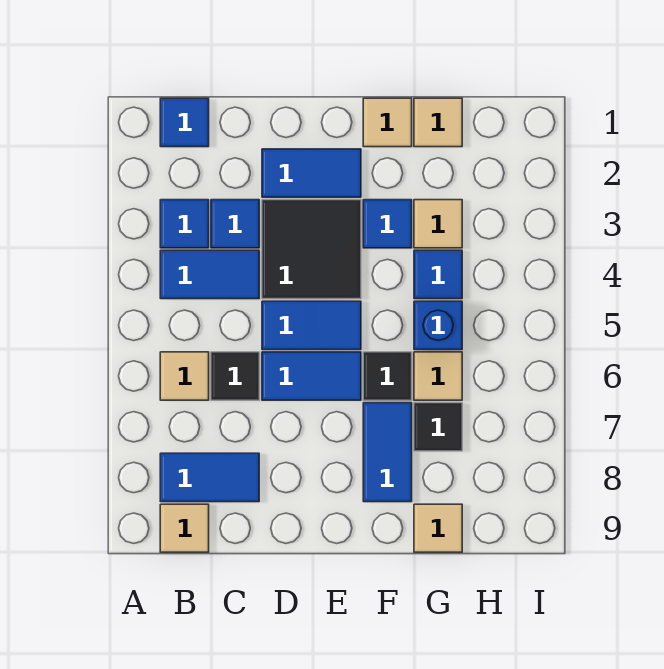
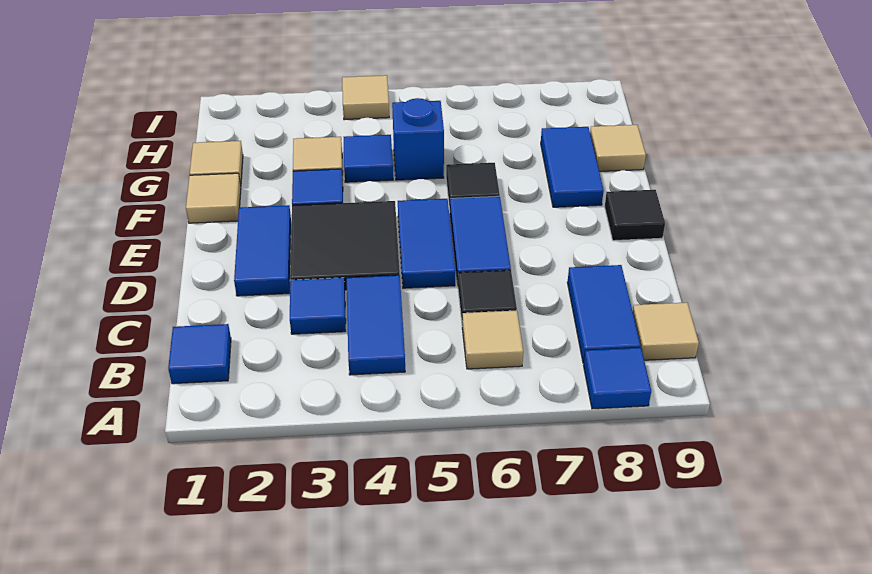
blue tile B3 level 1 -> blue tile A8 level 1
blue tile F7:F8 level 1 -> blue tile F8:G8 level 1
tan tile G6 level 1 -> tan tile I4 level 1
black tile G7 level 1 -> black tile E9 level 1

